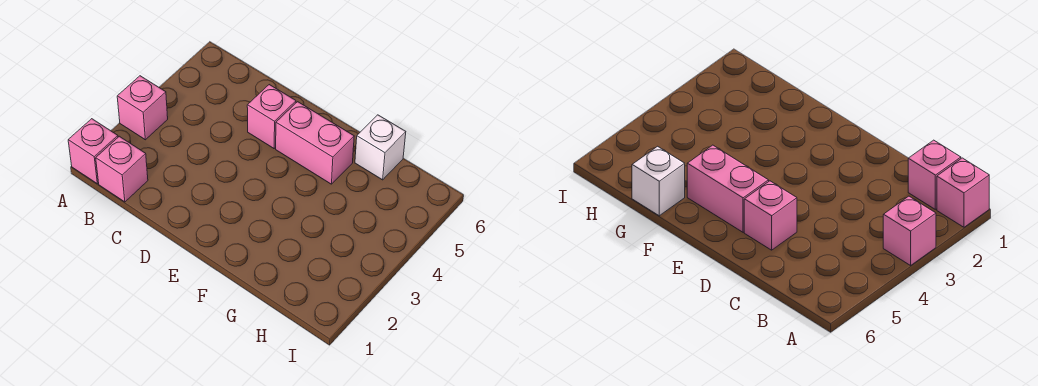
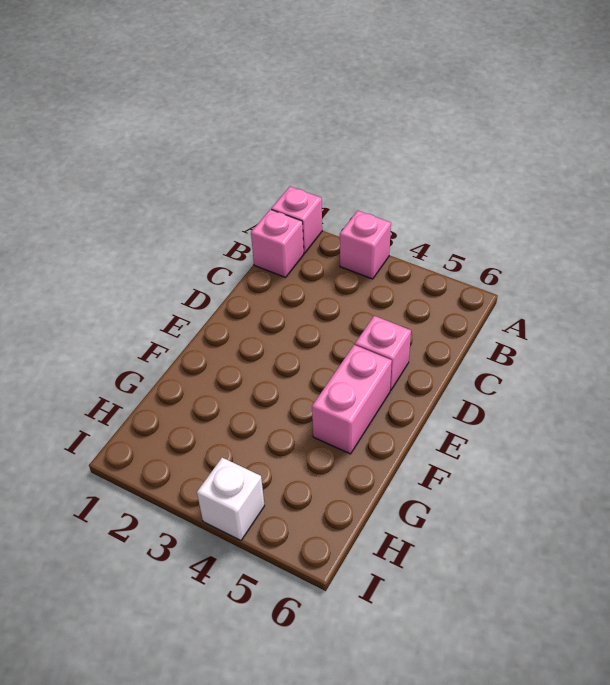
white brick G6 level 1 -> white brick I4 level 1

